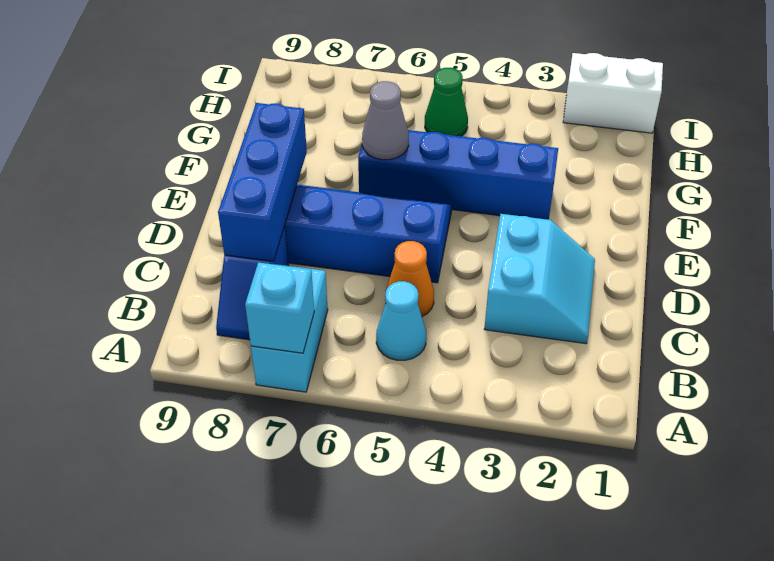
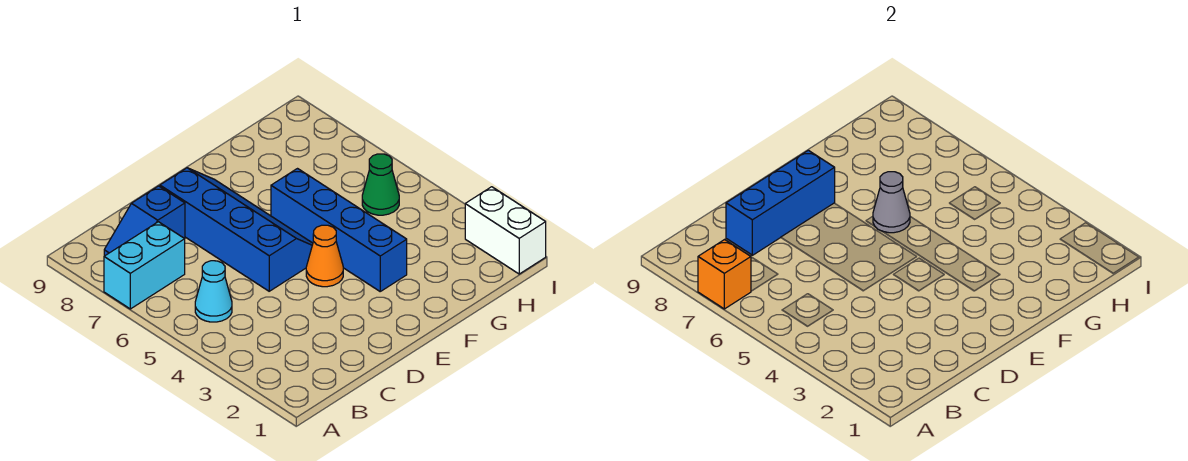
cyan brick A7 level 2 -> orange brick A7 level 2
cyan slope C2:D3 level 1 top 3 -> none
orange cone C5 level 1 -> orange cone E4 level 1

